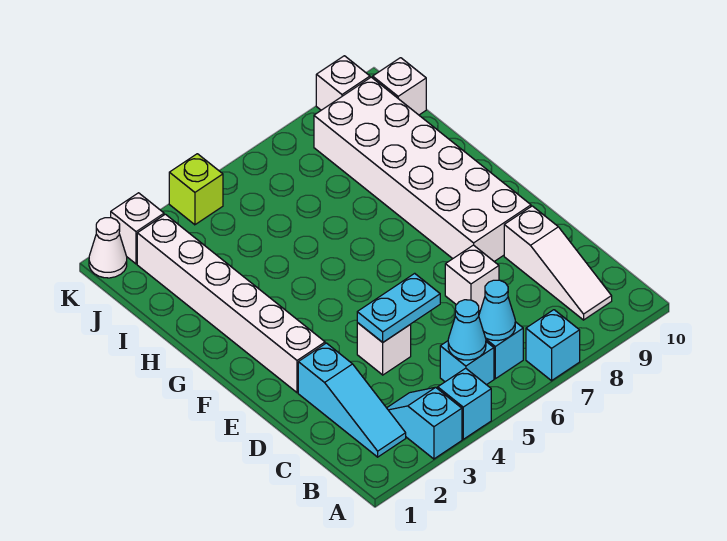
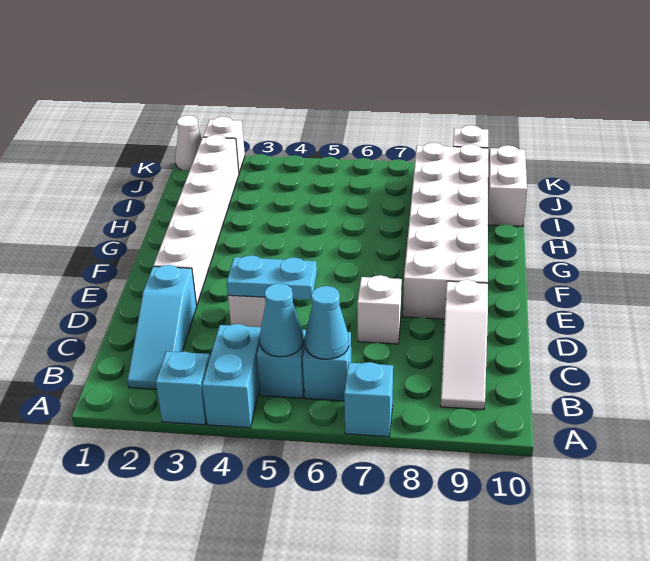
cyan brick A4 level 1 -> cyan brick A4:B4 level 1
white brick J10 level 1 -> white brick I10:J10 level 1
lime brick K4 level 1 -> none

